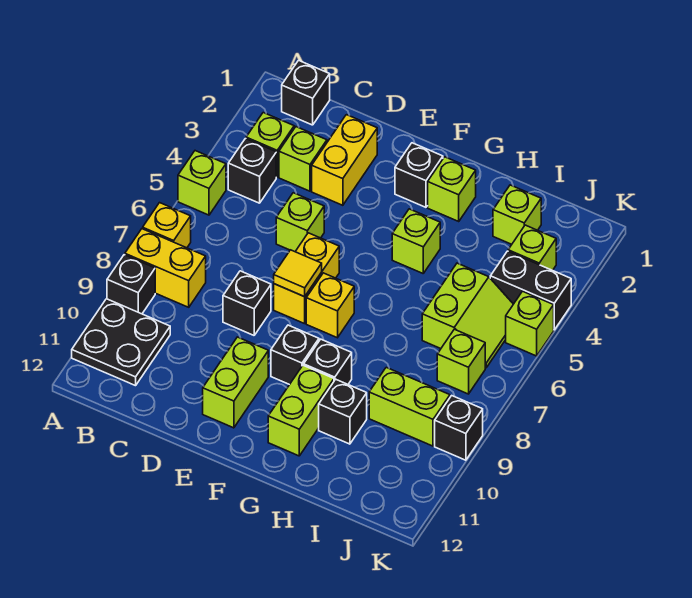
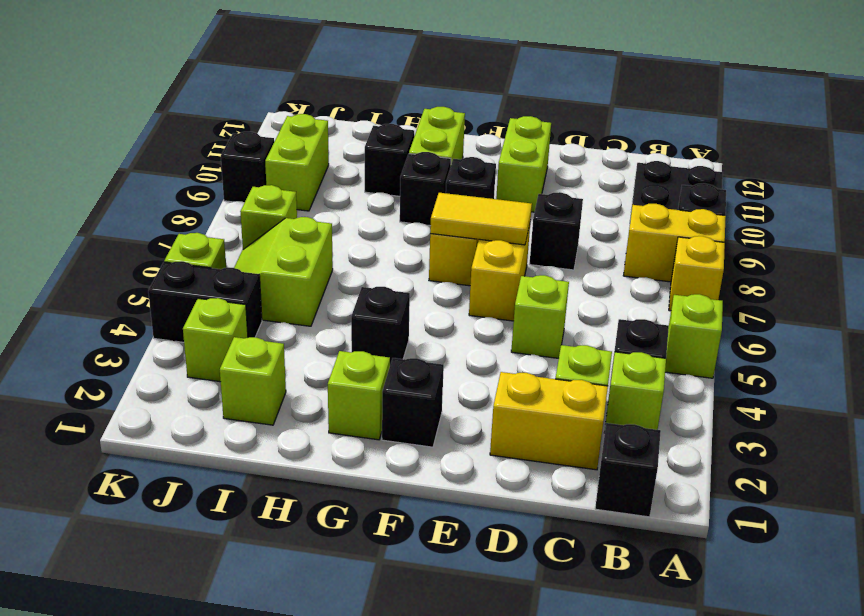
yellow brick D2:D3 level 1 -> yellow brick C2:D2 level 1
yellow tile E7 level 2 -> yellow tile E7:F7 level 2
lime brick G4 level 1 -> black brick G4 level 1
lime brick I9:J9 level 1 -> lime brick J9:J10 level 1

